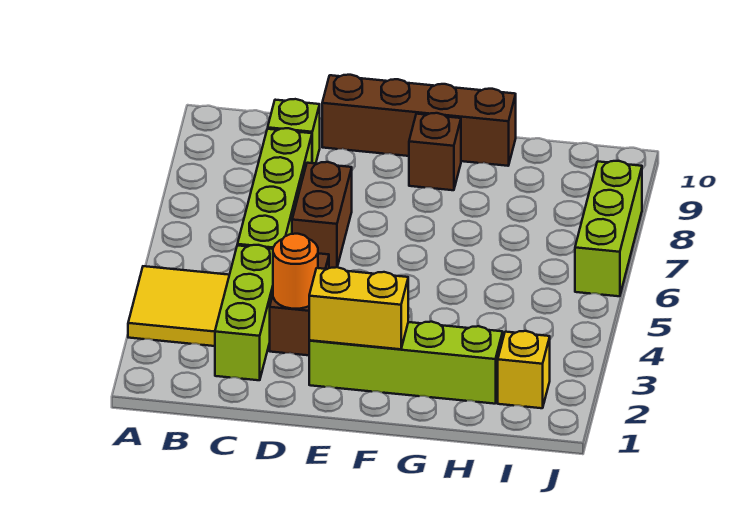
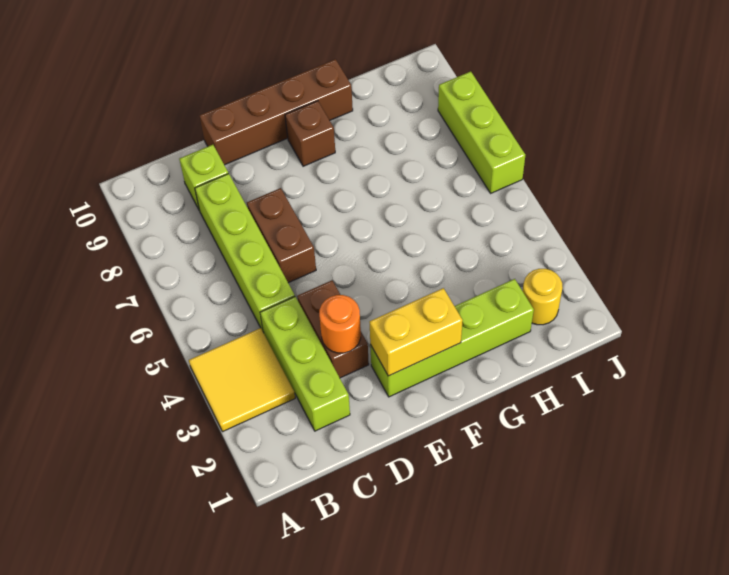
yellow brick I2 level 1 -> yellow round brick I2 level 1

